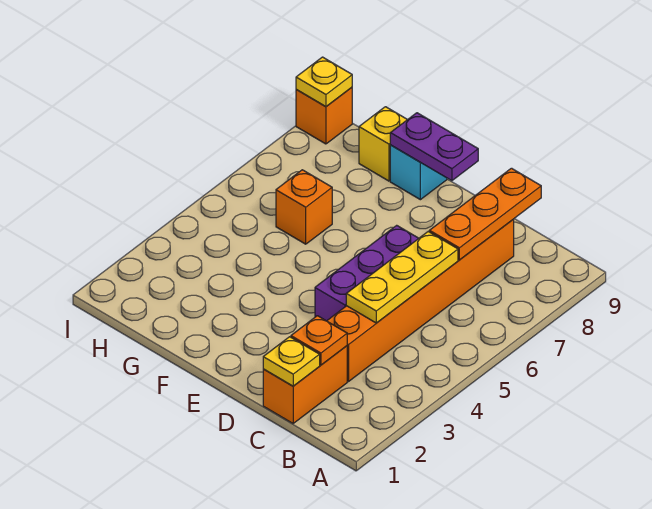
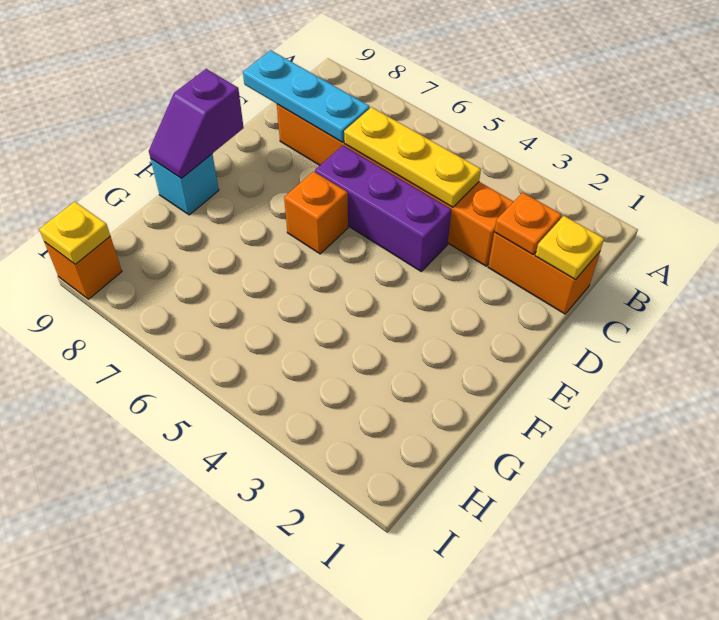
orange plate C7:C9 level 2 -> cyan plate C7:C9 level 2
purple plate E9:F9 level 2 -> purple slope E9:F9 level 2 top E
orange brick G6 level 1 -> orange brick E6 level 1
yellow brick G9 level 1 -> none

